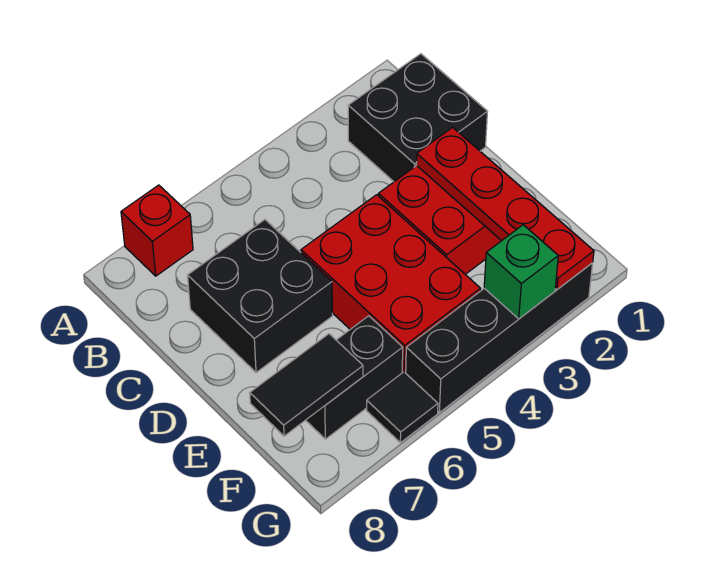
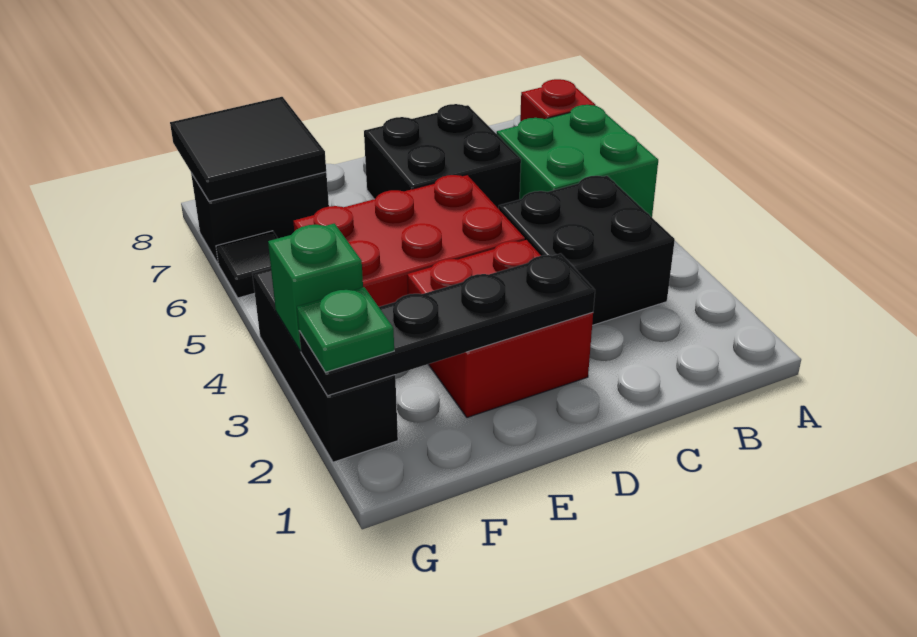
none -> green brick A5:B6 level 1
black brick B1:C2 level 1 -> black brick B3:C4 level 1
red plate D2:G2 level 2 -> black plate D2:G2 level 2
black brick F6:F7 level 1 -> black brick F7:G7 level 1
black tile F7:F8 level 2 -> black tile F7:G8 level 2
black brick G2:G5 level 1 -> black brick G2:G4 level 1
none -> green plate G2 level 3

